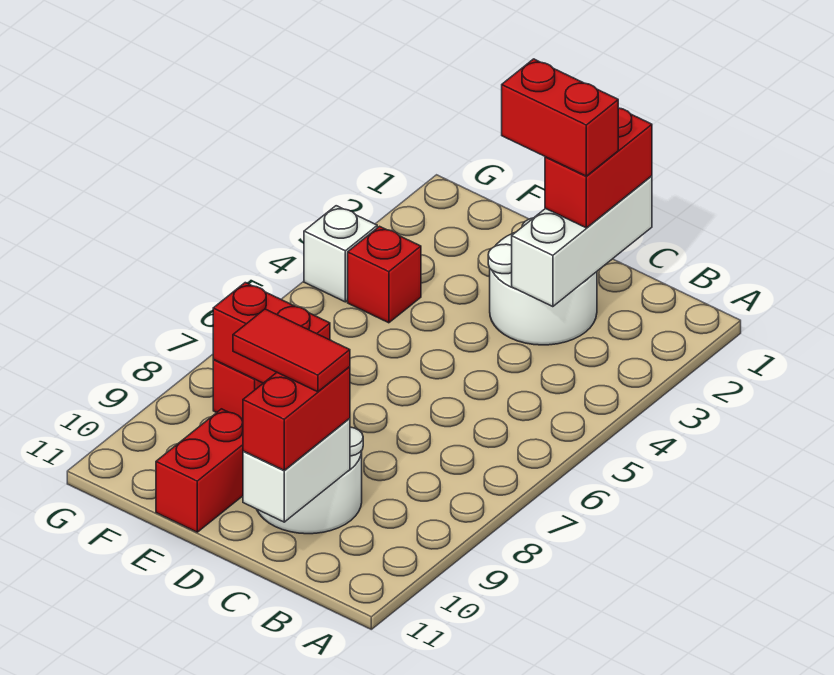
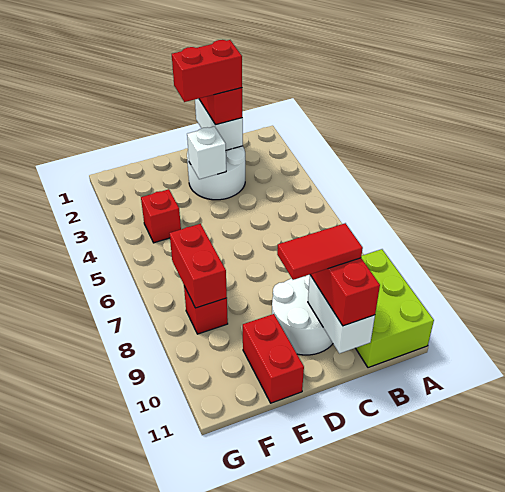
none -> lime brick A9:B11 level 1
white brick C1:C3 level 2 -> white brick C1:C2 level 2
red brick E8:F8 level 2 -> red brick F7:F8 level 2
white brick G4 level 1 -> white brick D3 level 2

